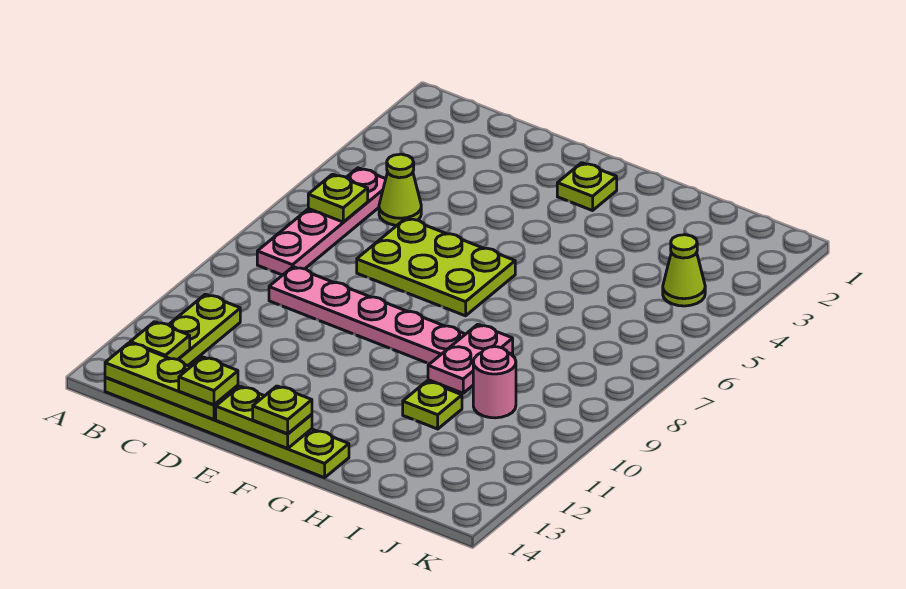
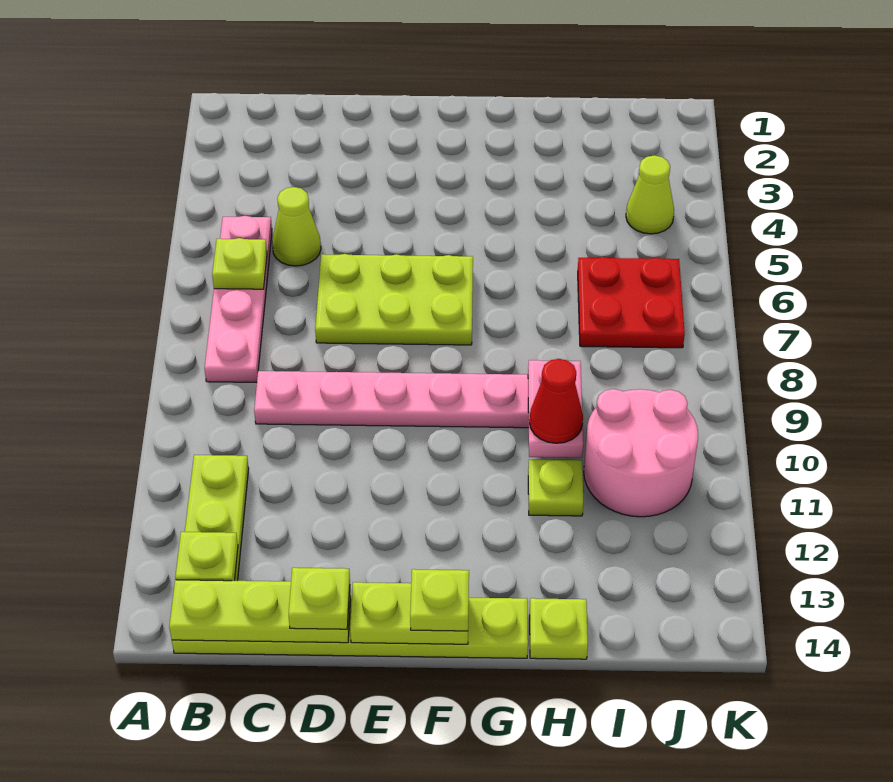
lime plate F2 level 1 -> lime plate H14 level 1
none -> red cone H10 level 3
none -> red plate I6:J7 level 1
pink round brick I10 level 1 -> pink round brick I10:J11 level 1

